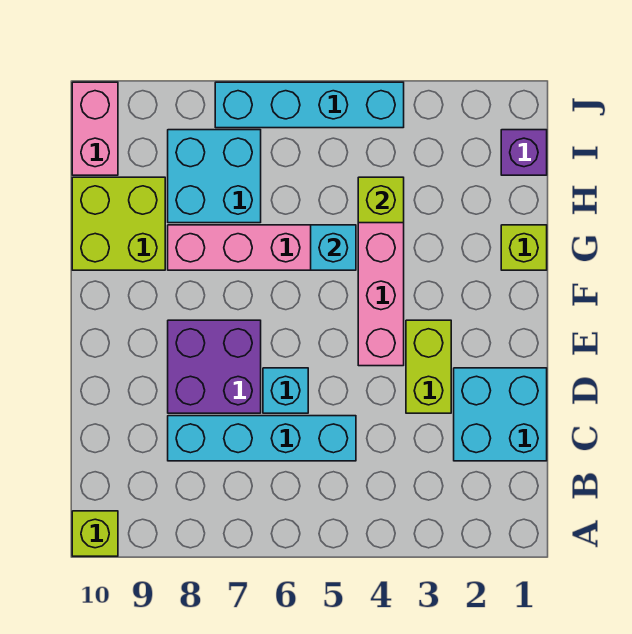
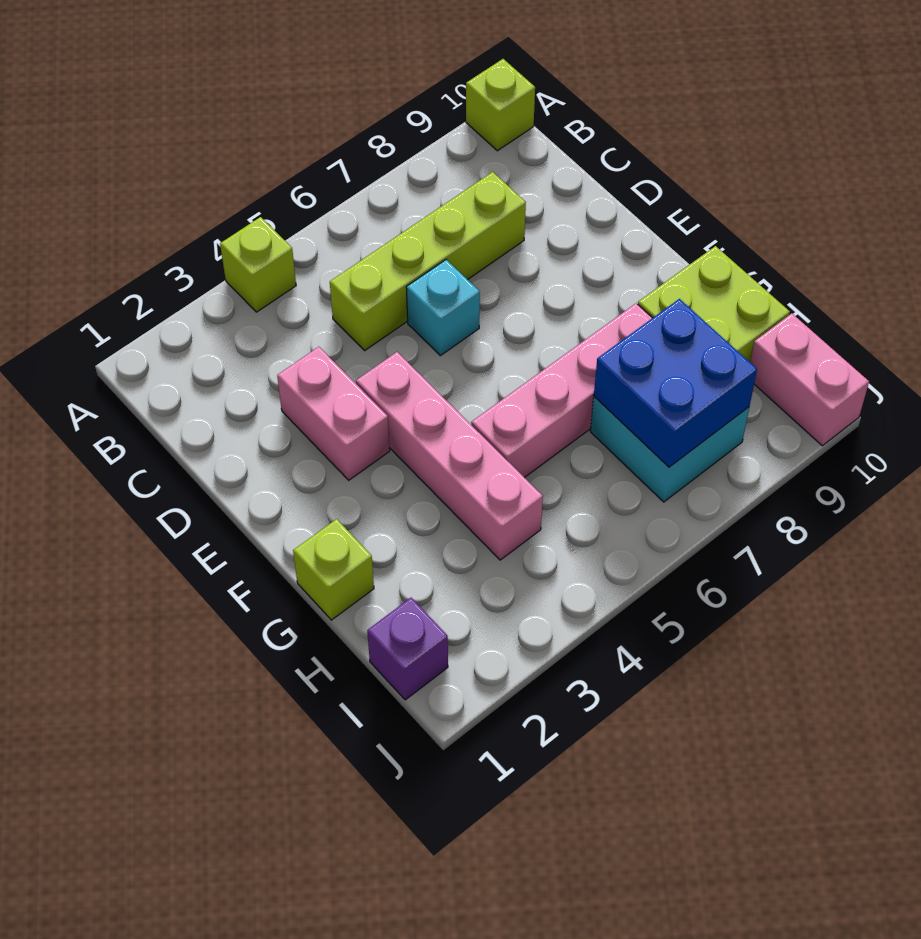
cyan brick C1:D2 level 1 -> none
cyan brick C5:C8 level 1 -> lime brick C5:C8 level 1
lime brick D3:E3 level 1 -> pink brick D3:E3 level 1
purple brick D7:E8 level 1 -> none
cyan brick G5 level 2 -> none
lime brick H4 level 2 -> lime brick A4 level 1
none -> blue brick H7:I8 level 2
cyan brick J4:J7 level 1 -> none

